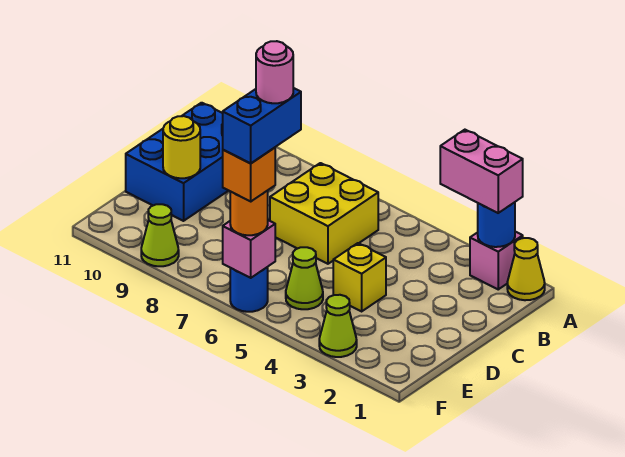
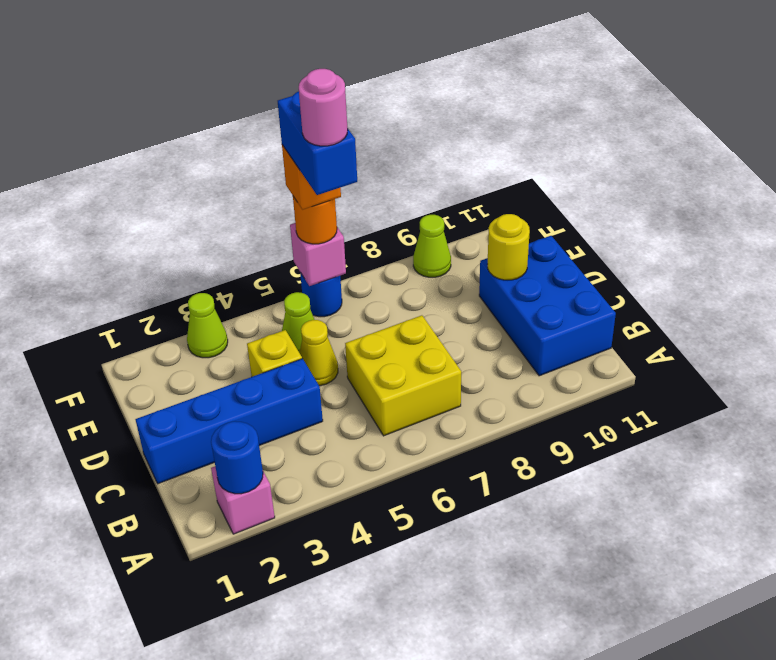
yellow cone A1 level 1 -> yellow cone D5 level 1
pink brick A2:A3 level 3 -> none
none -> blue brick C1:C4 level 1

